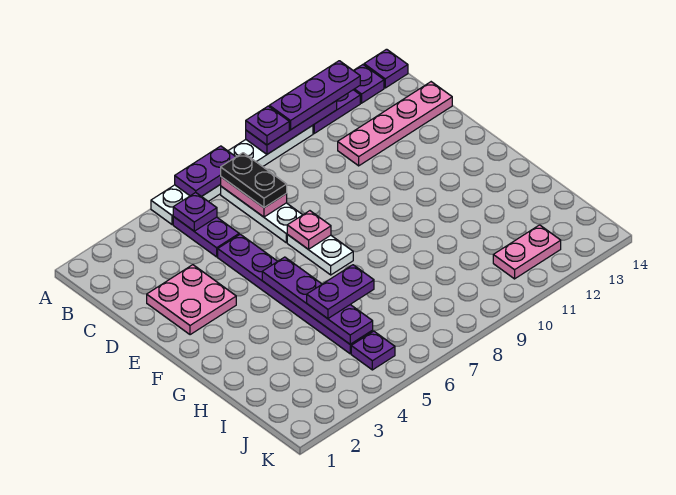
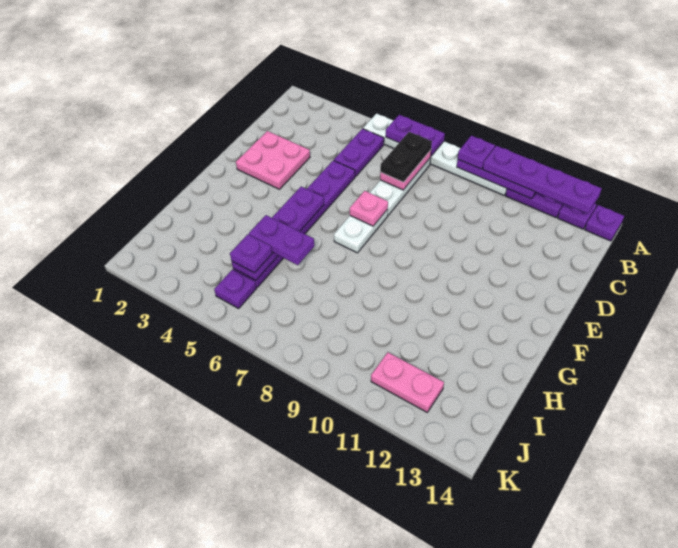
purple plate A10:A12 level 3 -> purple plate A10:A13 level 3
purple plate B5 level 2 -> purple plate I5 level 3
pink plate C11:C14 level 1 -> none

